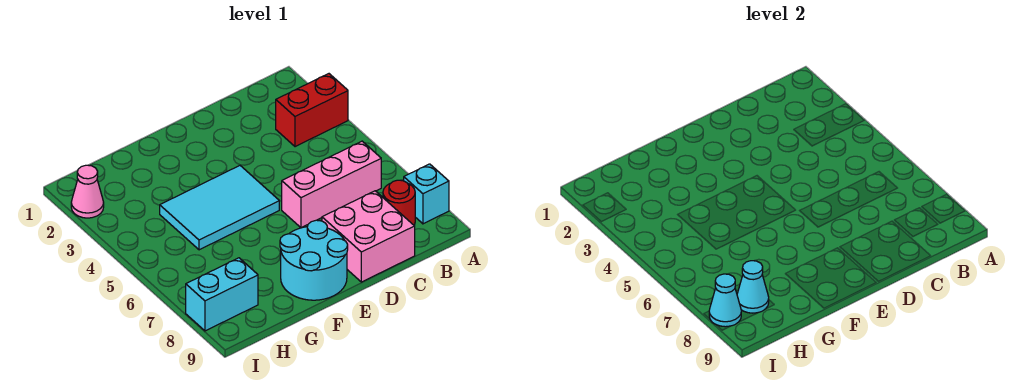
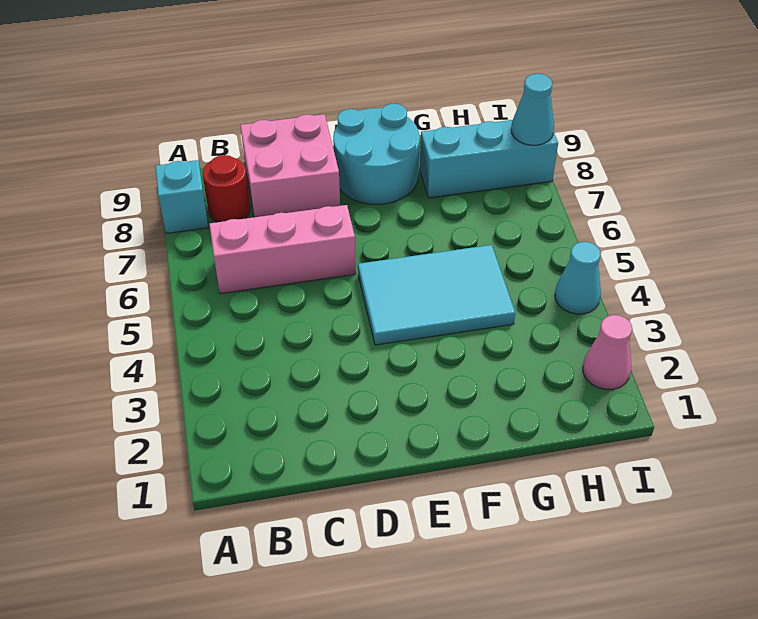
red brick A3:B3 level 1 -> none
cyan brick H8:I8 level 1 -> cyan brick G8:I8 level 1
cyan cone H8 level 2 -> cyan cone I4 level 1

